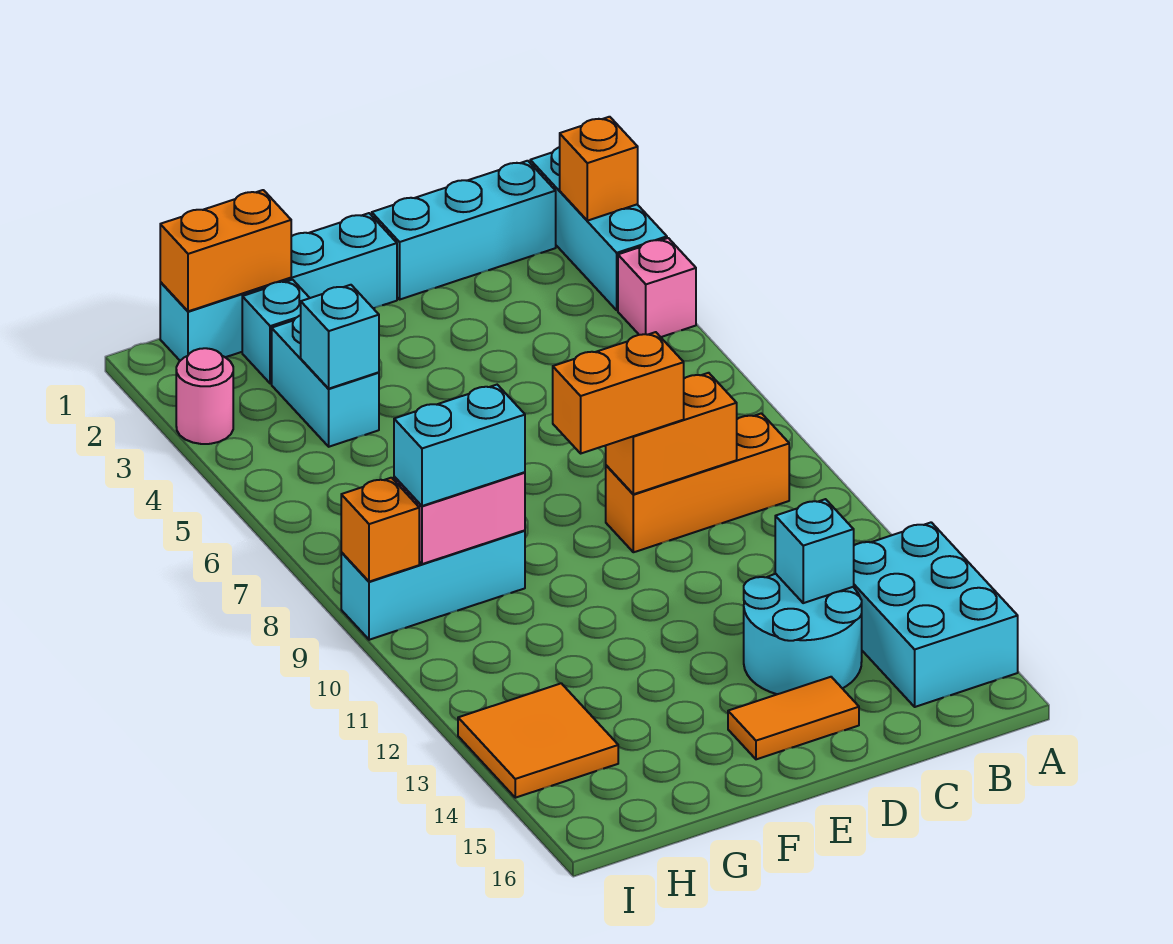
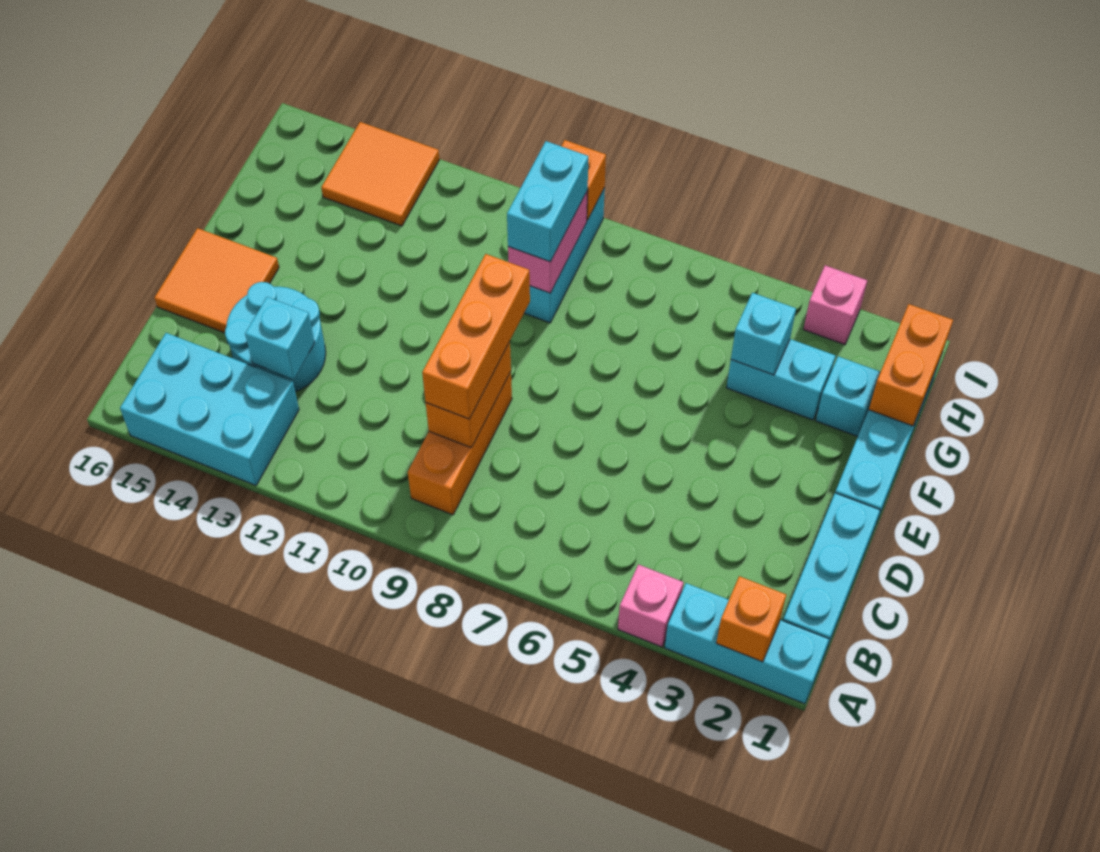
orange brick D9:E9 level 3 -> orange brick C9:E9 level 3
orange tile D15:E15 level 1 -> orange tile D15:E16 level 1
pink round brick I3 level 1 -> pink brick I3 level 1

